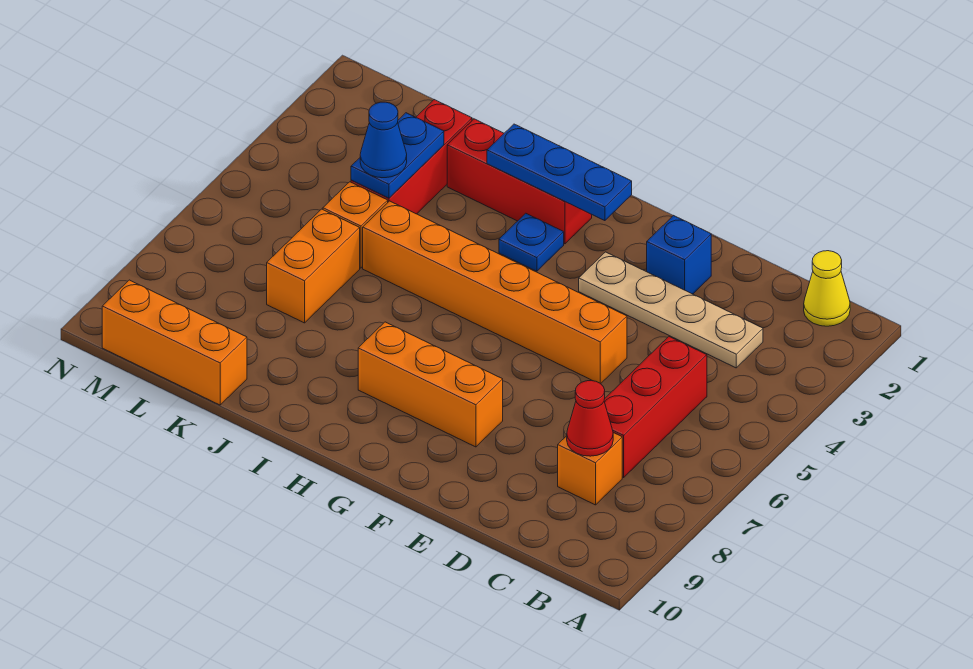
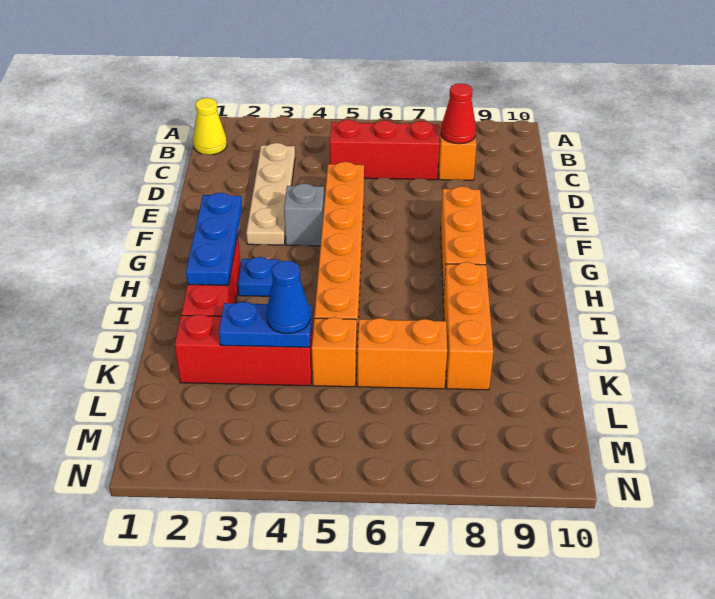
blue brick E2 level 1 -> none
none -> grey brick F4 level 1
orange brick K10:M10 level 1 -> orange brick I8:K8 level 1

